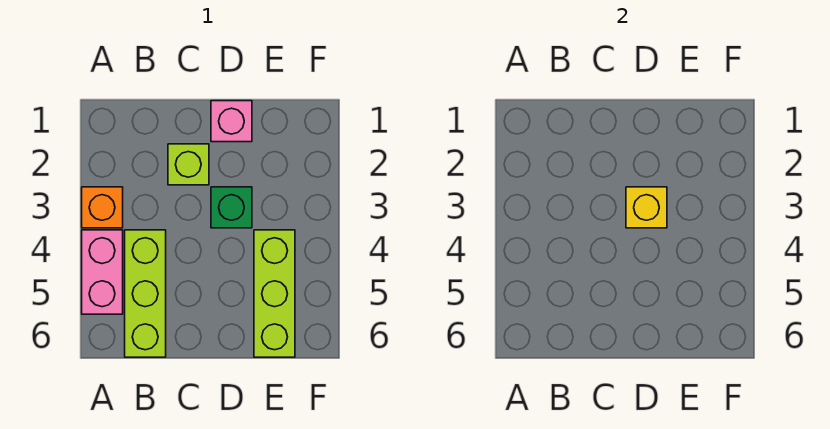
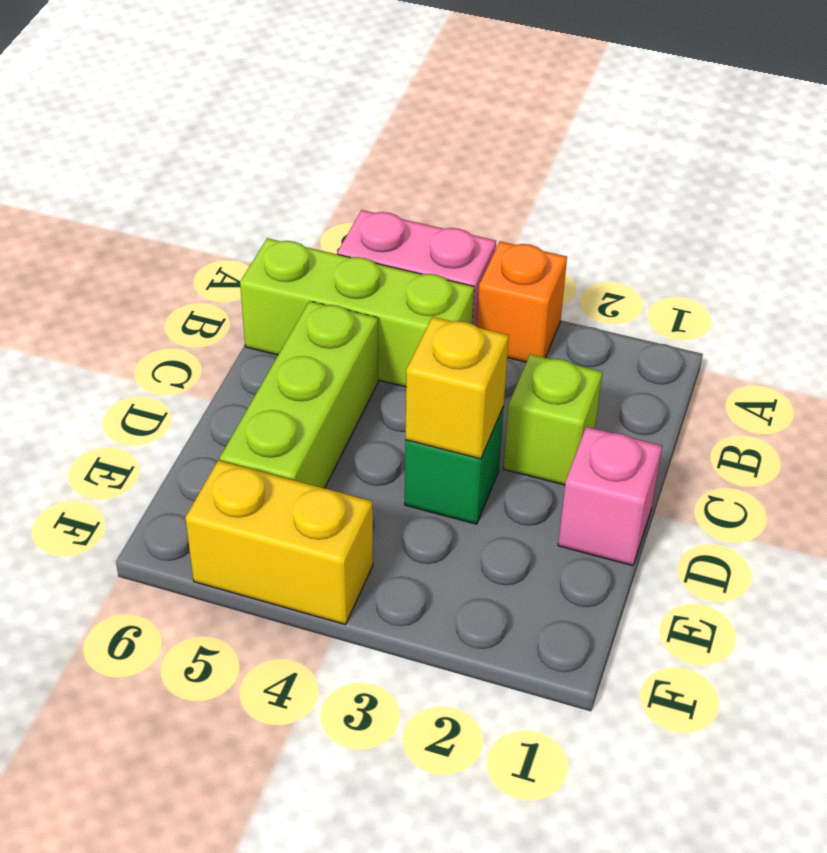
lime brick E4:E6 level 1 -> lime brick C5:E5 level 1
none -> yellow brick F4:F5 level 1

